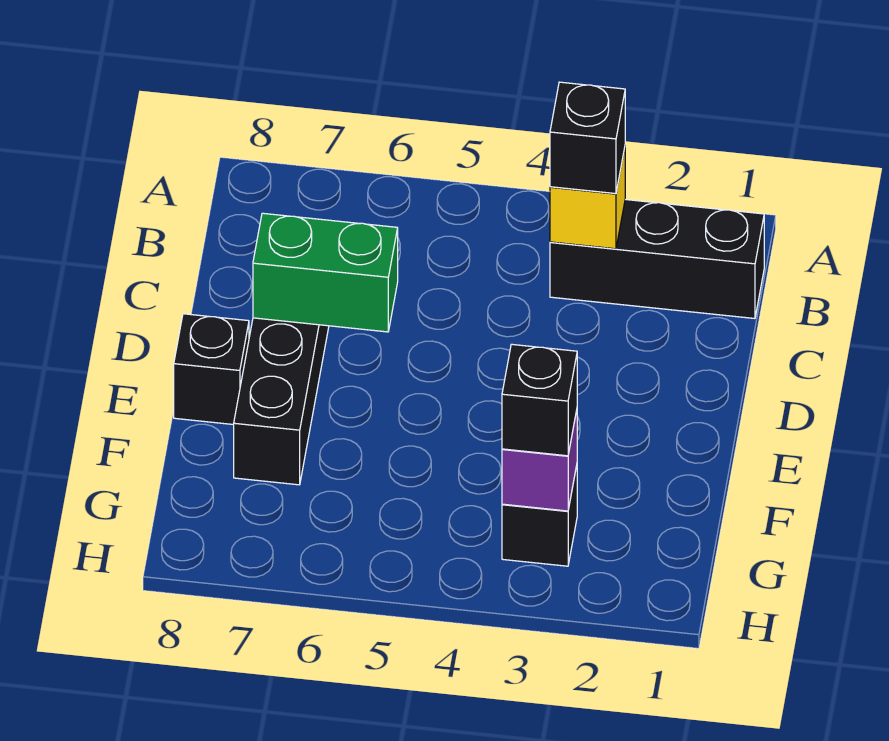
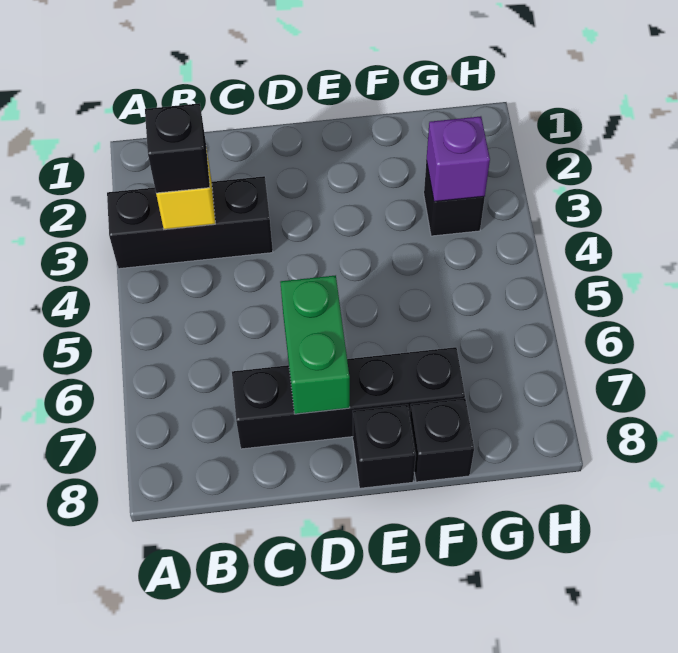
black brick B1:B3 level 1 -> black brick A3:C3 level 1
black brick G3 level 3 -> black brick F8 level 1

